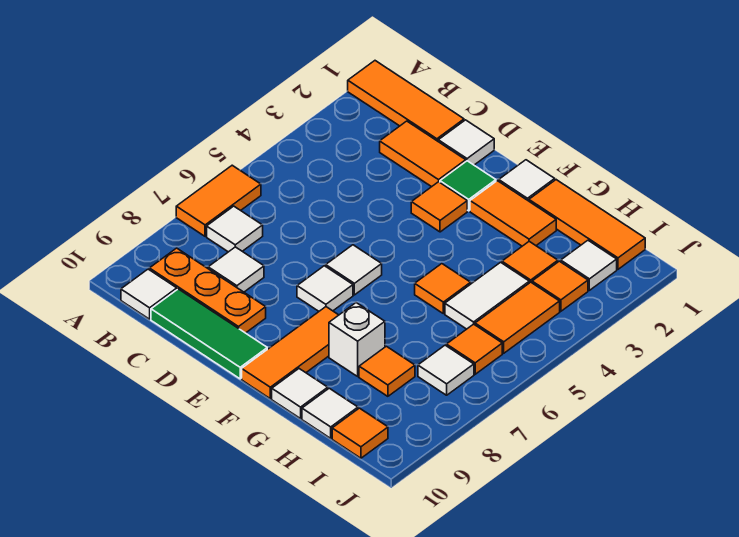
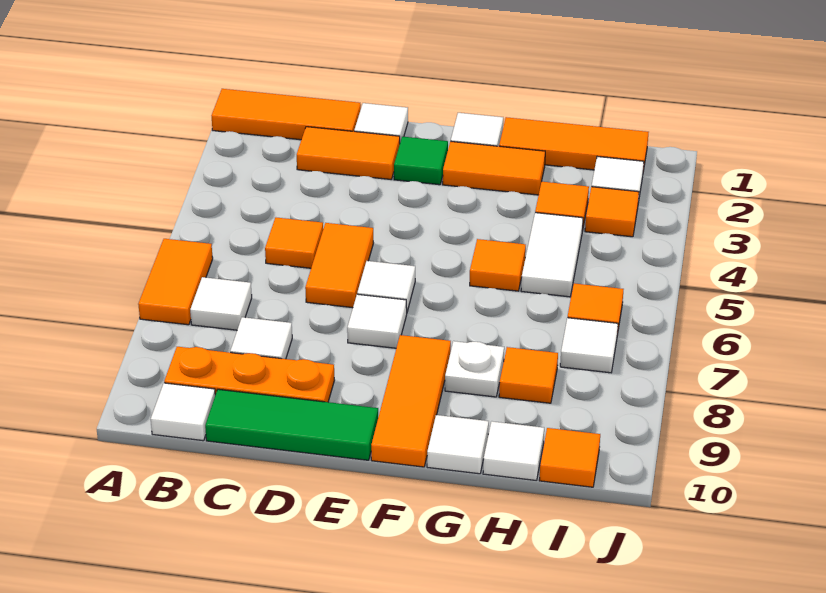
orange tile E3 level 1 -> orange tile C5 level 1
white brick G8 level 1 -> white plate G8 level 1
orange tile I4:I5 level 1 -> orange tile D5:D6 level 1

